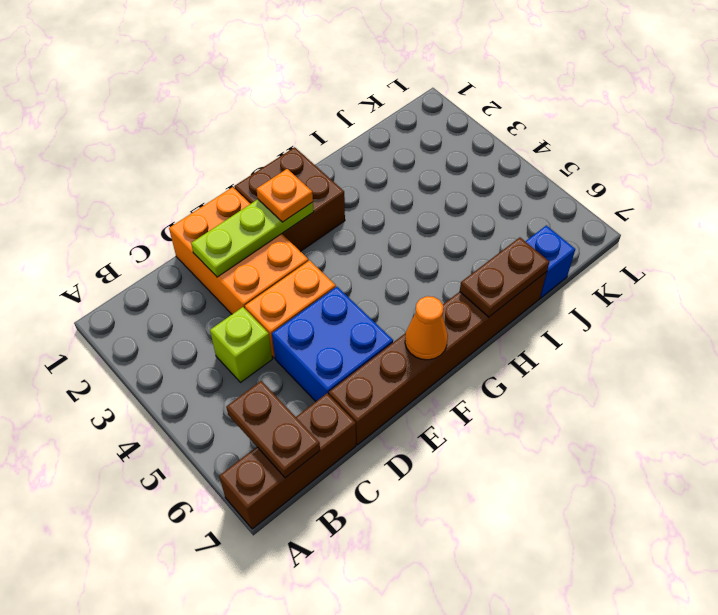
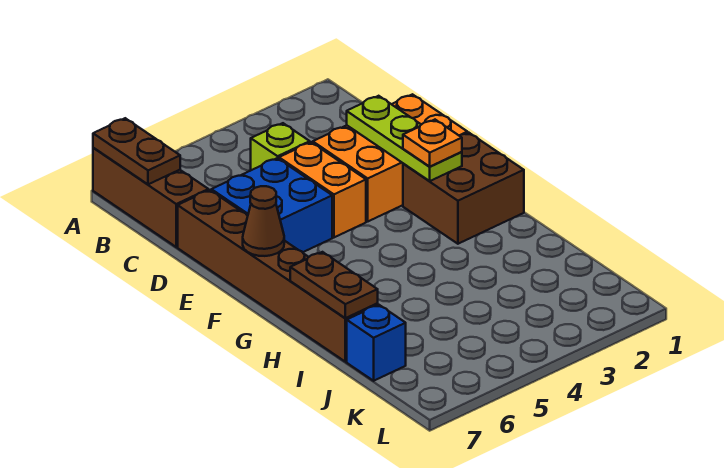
brown plate B6:B7 level 2 -> brown plate A7:B7 level 2
orange cone F7 level 2 -> brown cone F7 level 2

